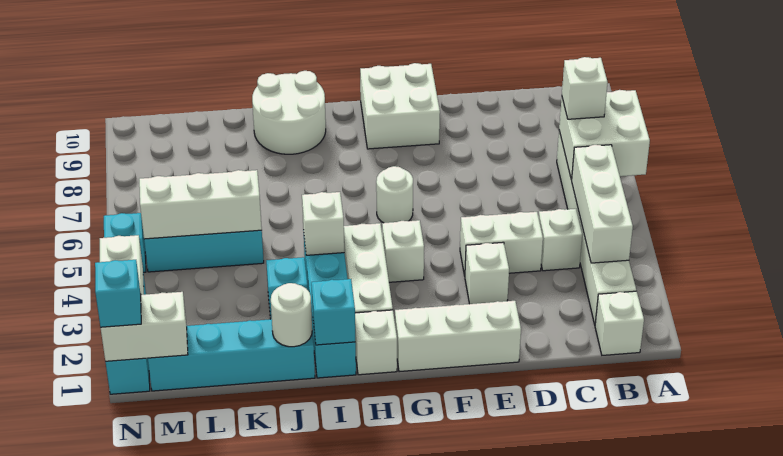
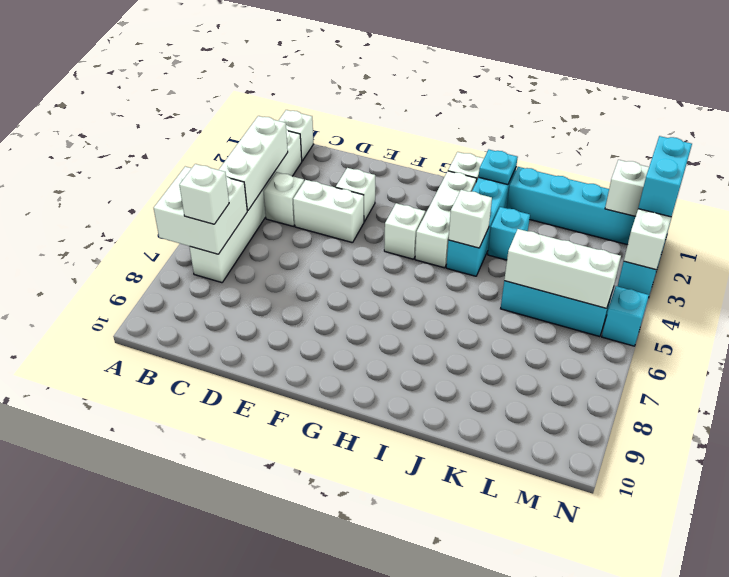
white brick E1:G1 level 1 -> none
white brick F9:G10 level 1 -> none
white round brick G6 level 1 -> none
cyan brick I1 level 2 -> cyan plate I1 level 2
white round brick I9:J10 level 1 -> none
white round brick J1 level 2 -> none
cyan brick N1 level 3 -> cyan brick N1:N2 level 3

